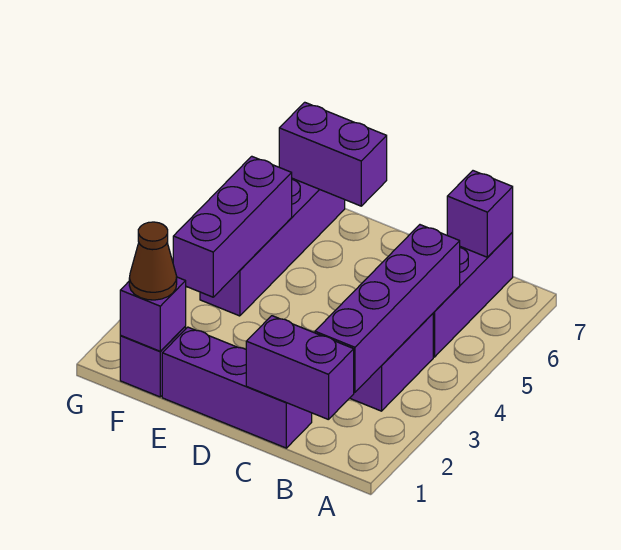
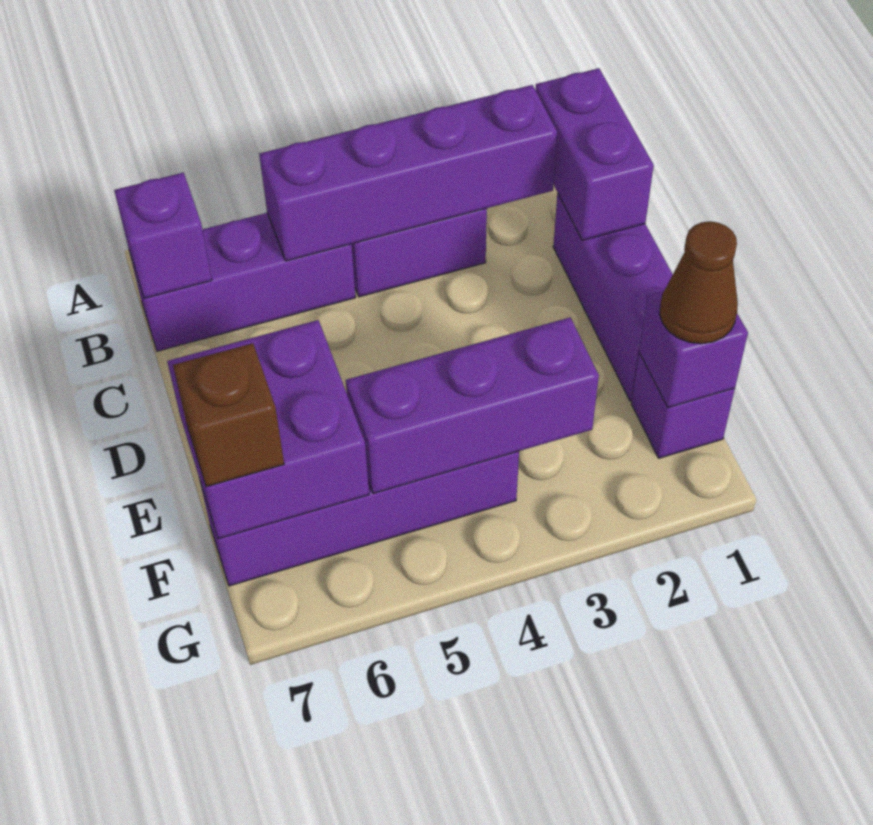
purple brick E7:F7 level 2 -> purple brick E6:F7 level 2
none -> brown brick F7 level 3

